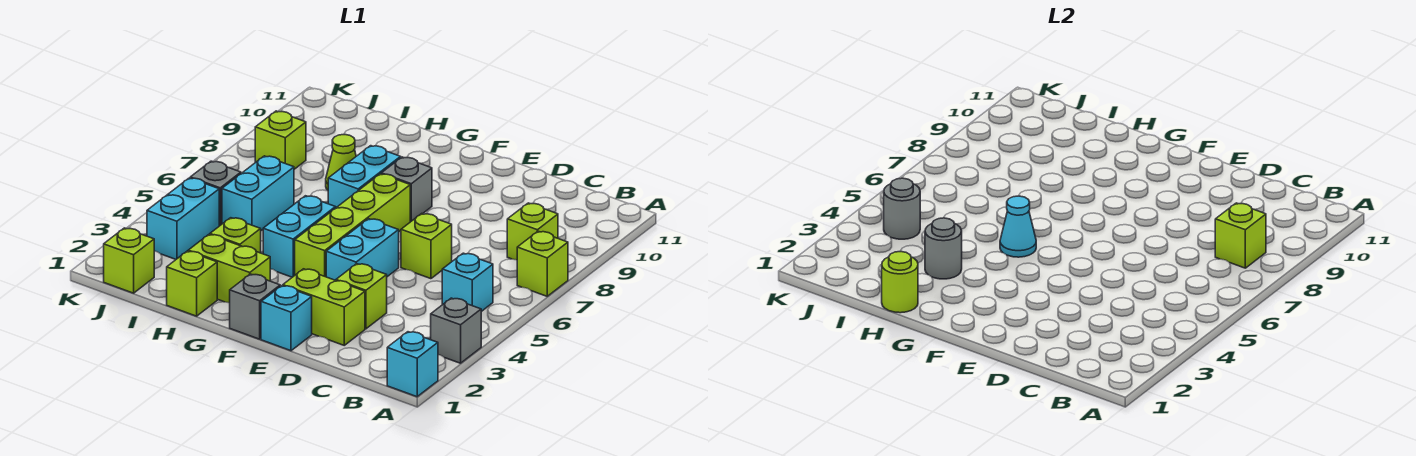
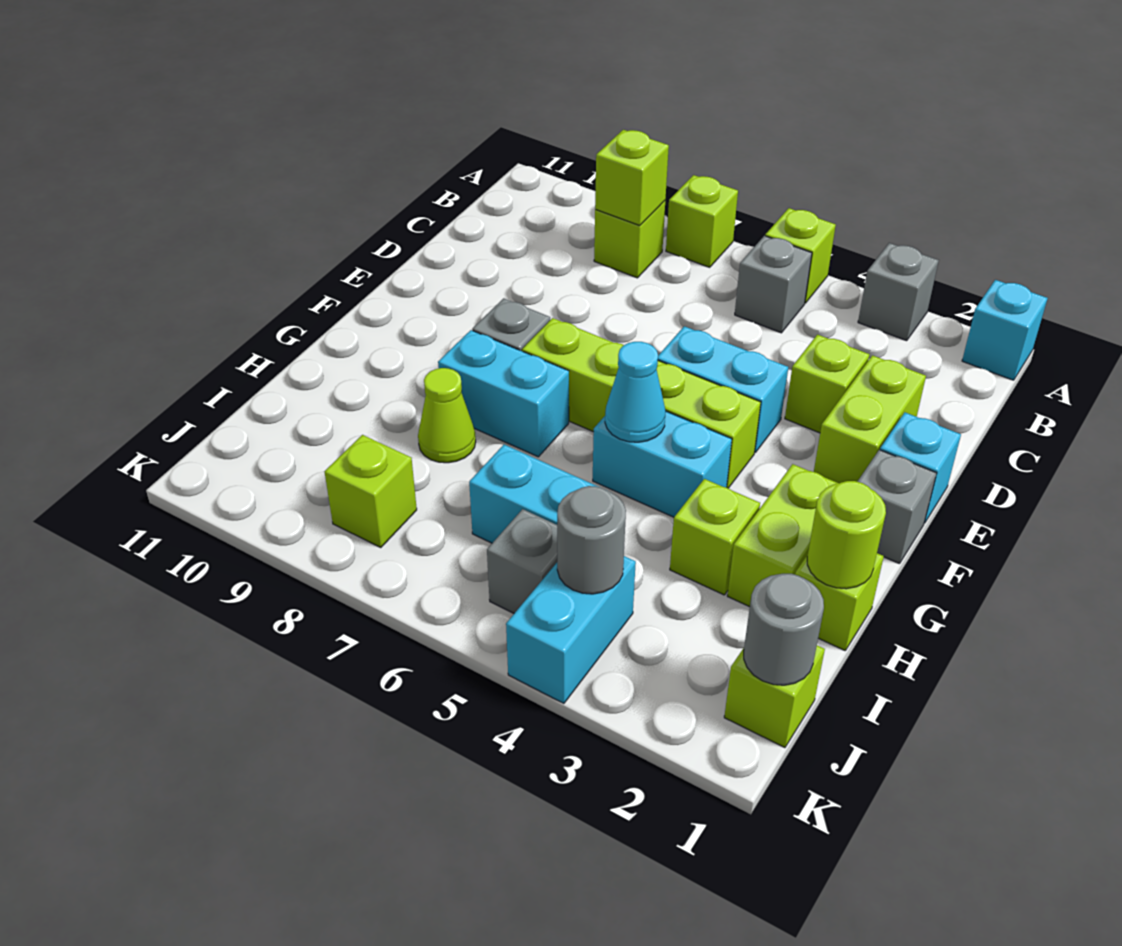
cyan brick B5 level 1 -> grey brick B5 level 1
lime brick D6 level 1 -> lime brick A5 level 1
grey round brick H3 level 2 -> grey round brick J1 level 2
cyan brick J3:J4 level 1 -> cyan brick J4:K4 level 1

